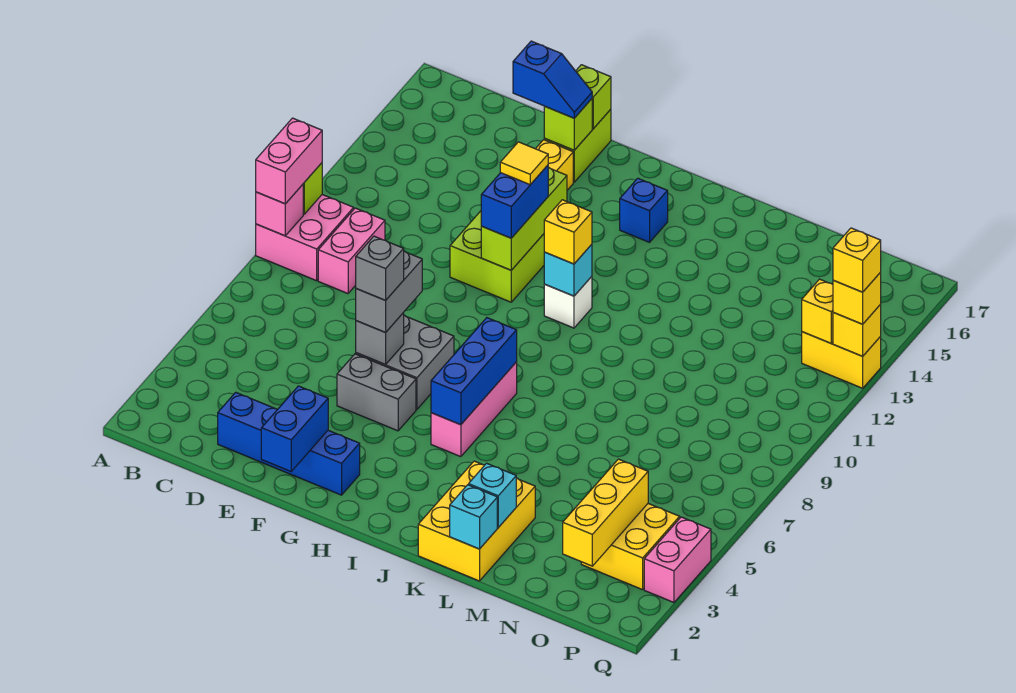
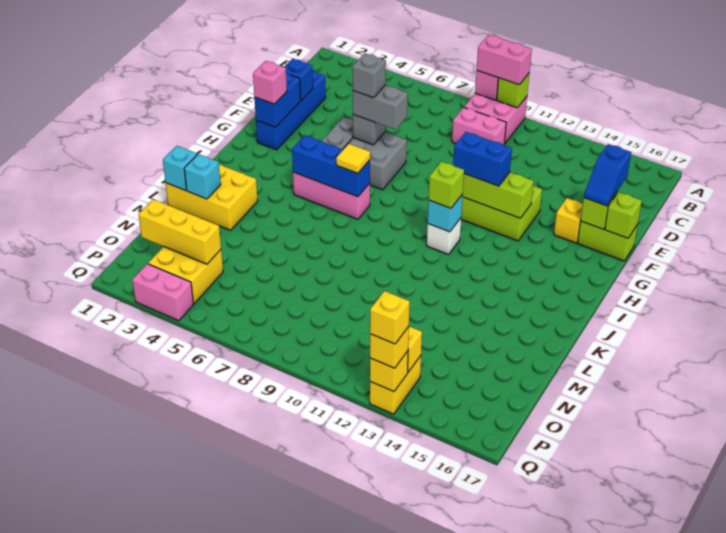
blue brick F1:F2 level 2 -> blue brick F2:G2 level 2
none -> pink brick G2 level 3
yellow tile G12 level 4 -> yellow tile I7 level 3
yellow brick I11 level 3 -> lime brick I11 level 3
blue brick I15 level 1 -> blue brick E2 level 2

